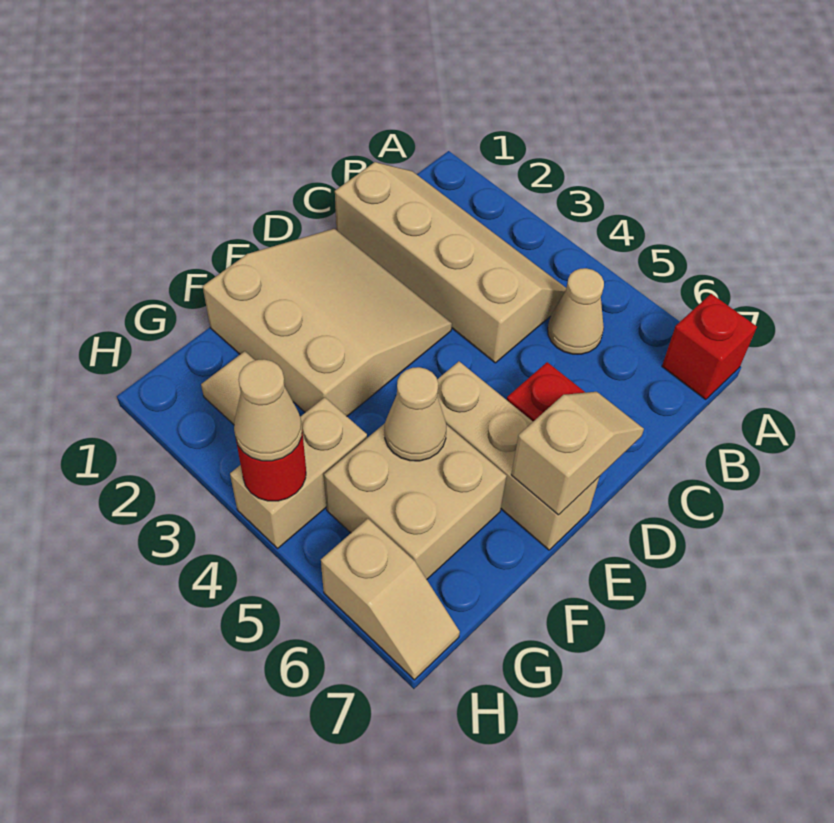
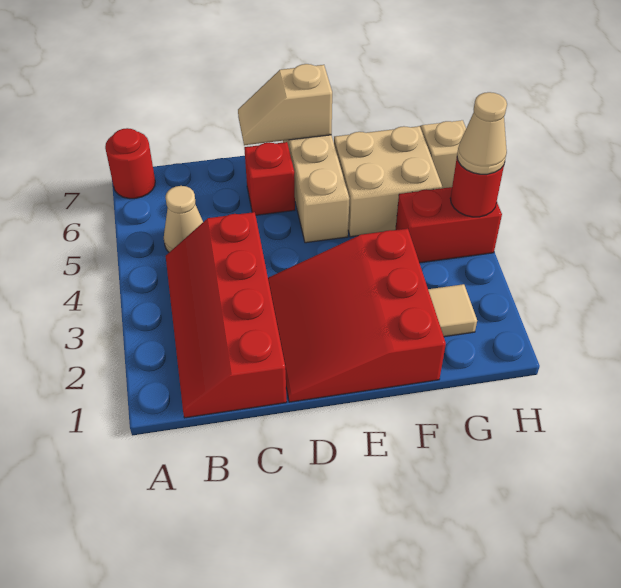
red brick A7 level 1 -> red round brick A7 level 1
tan slope B1:C4 level 1 top C -> red slope B1:C4 level 1 top C
tan slope D1:F3 level 1 top F -> red slope D1:F3 level 1 top F
tan cone F5 level 2 -> none
tan brick G4:H4 level 1 -> red brick G4:H4 level 1

